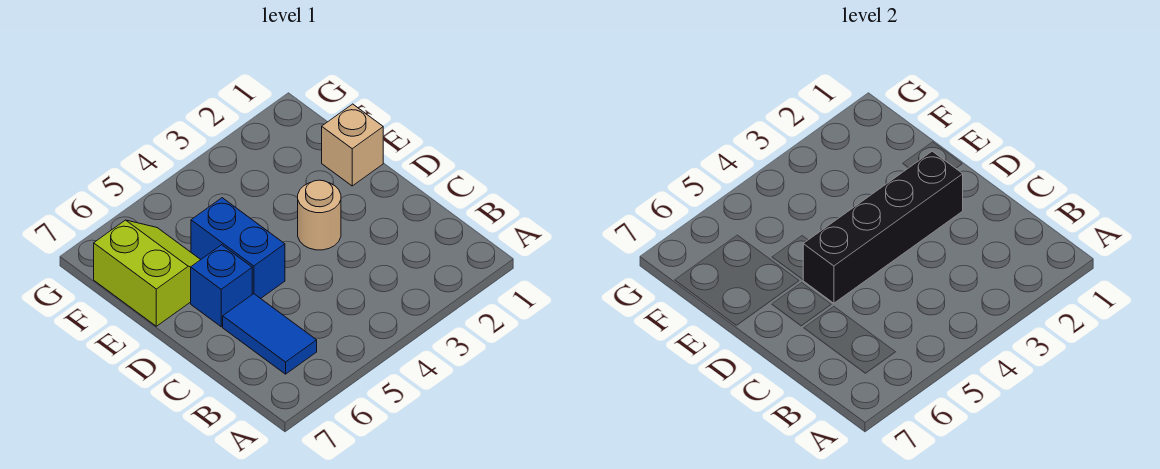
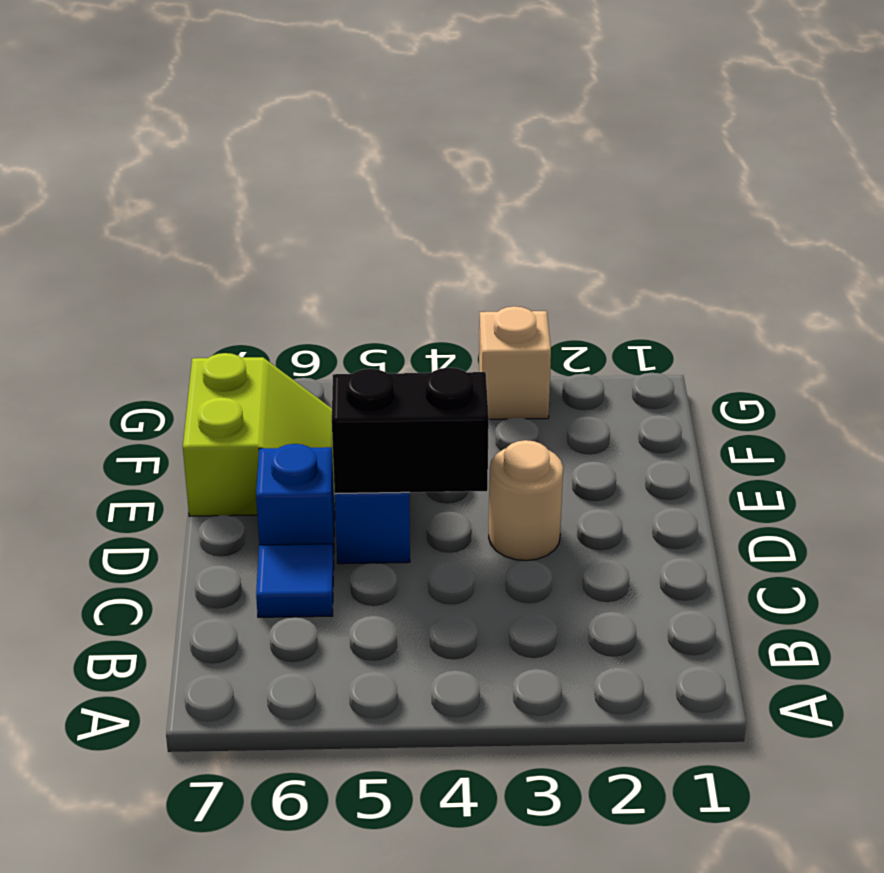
blue tile B6:C6 level 1 -> blue tile C6 level 1
black brick D2:D5 level 2 -> black brick D4:D5 level 2
tan brick E1 level 1 -> tan brick G3 level 1

